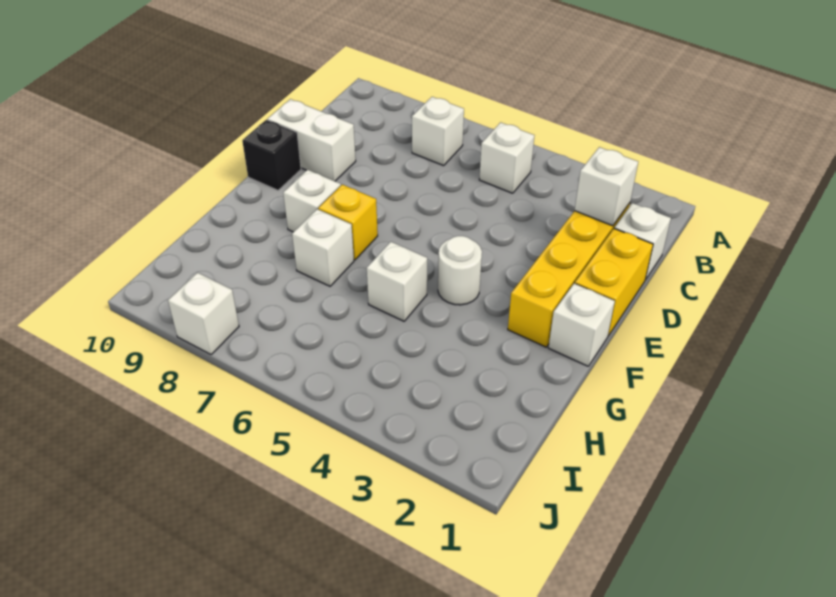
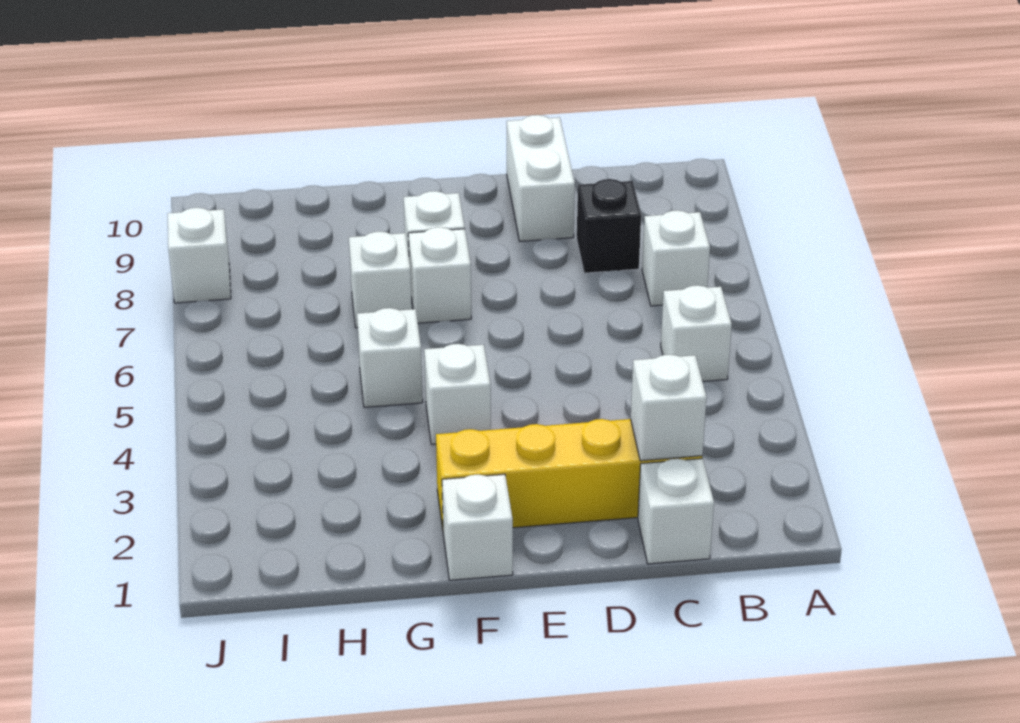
yellow brick D1:E1 level 1 -> none
black brick E10 level 1 -> black brick C8 level 1
white round brick F4 level 1 -> white brick F4 level 1
yellow brick F7 level 1 -> white brick F7 level 1

